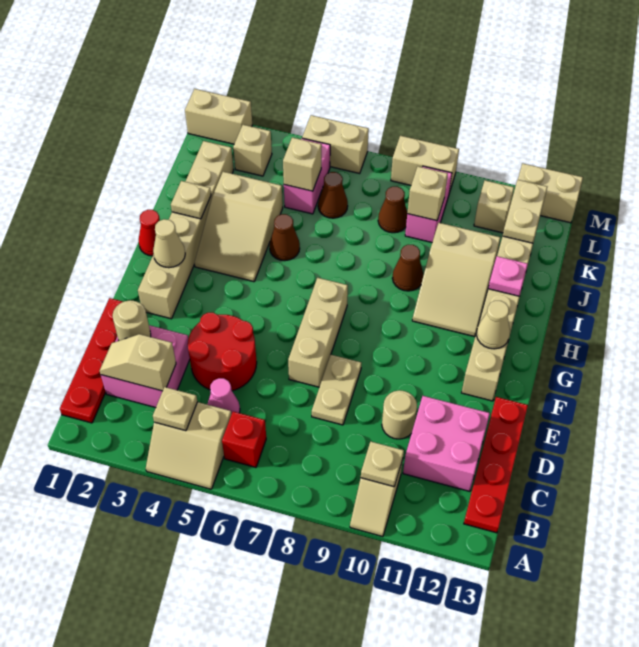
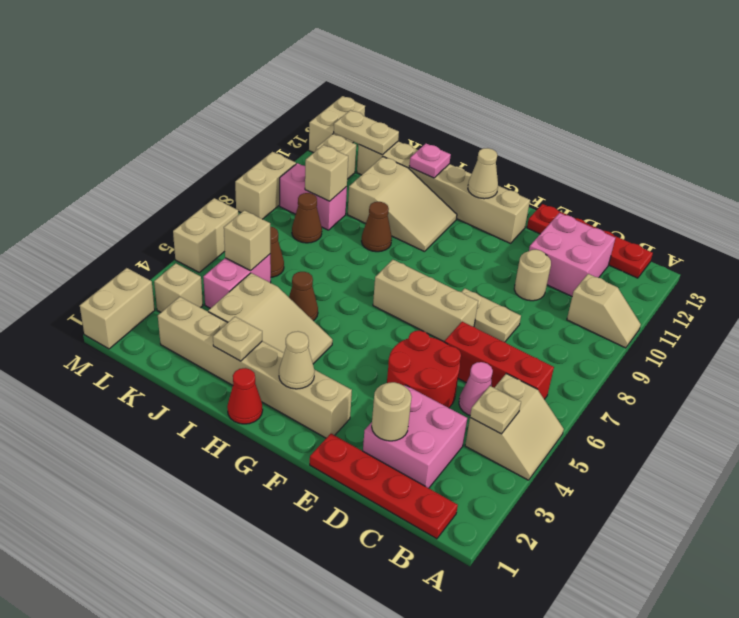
red brick B6 level 1 -> red brick B6:D6 level 1
tan plate B10 level 2 -> none
tan slope C2:C3 level 2 top 3 -> none
pink brick K5:L5 level 1 -> pink brick K4:K5 level 1

